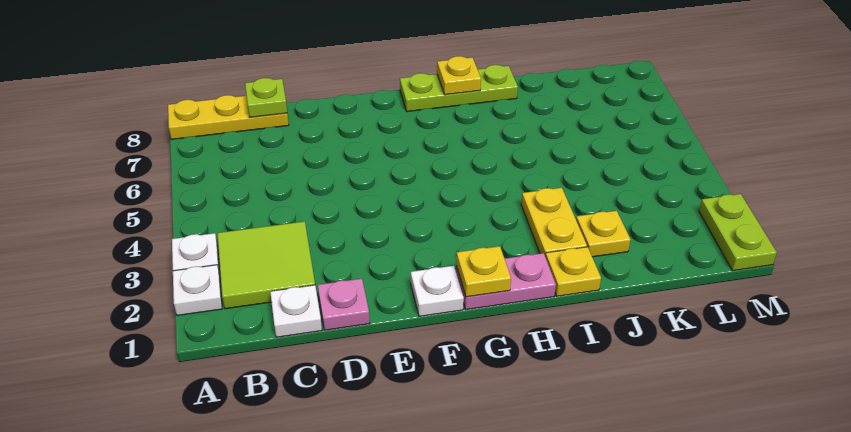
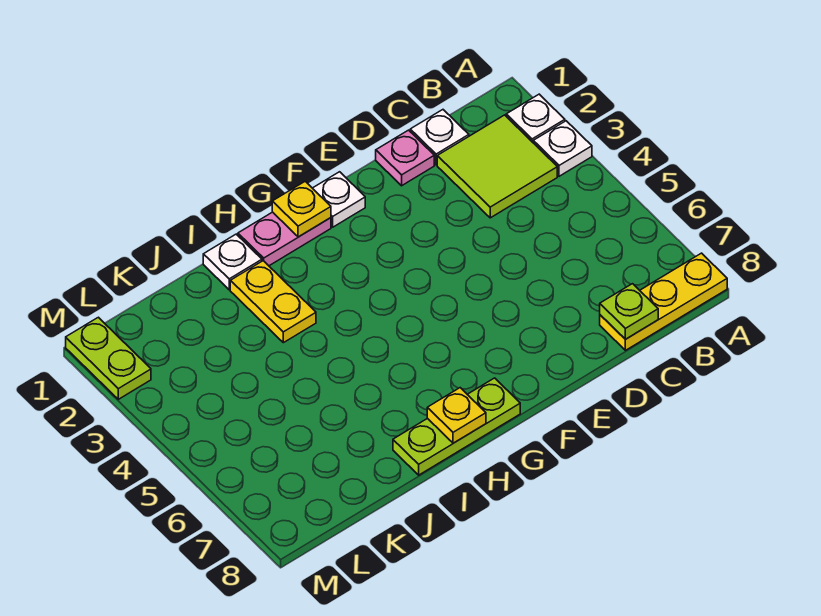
yellow plate I1 level 1 -> white plate I1 level 1
yellow plate J2 level 1 -> none

